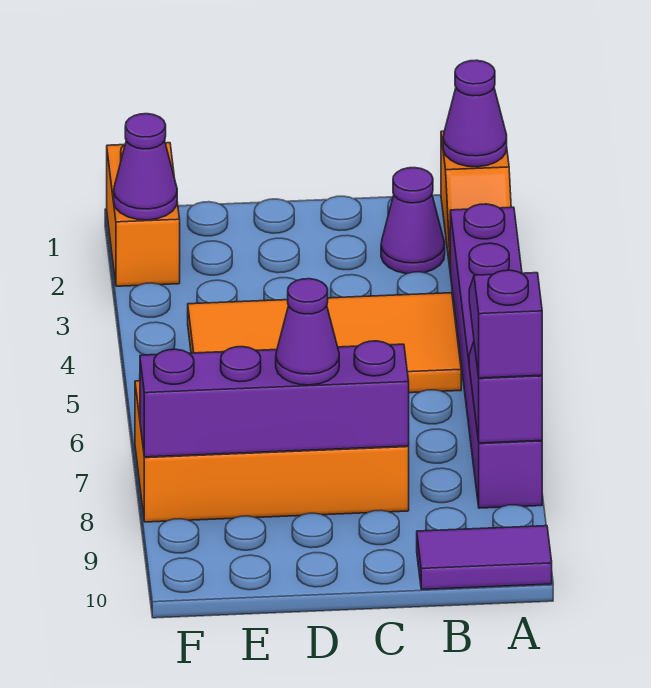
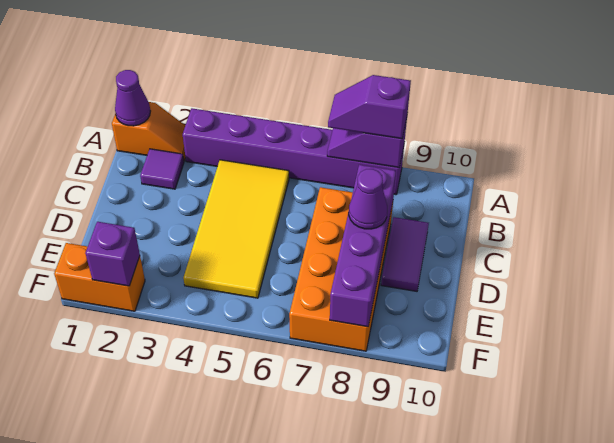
purple tile A10:B10 level 1 -> purple tile C9:D9 level 1
purple cone B2 level 1 -> purple tile B2 level 1
orange tile B4:E5 level 1 -> yellow tile B4:E5 level 1
purple cone F2 level 2 -> purple brick F2 level 2

